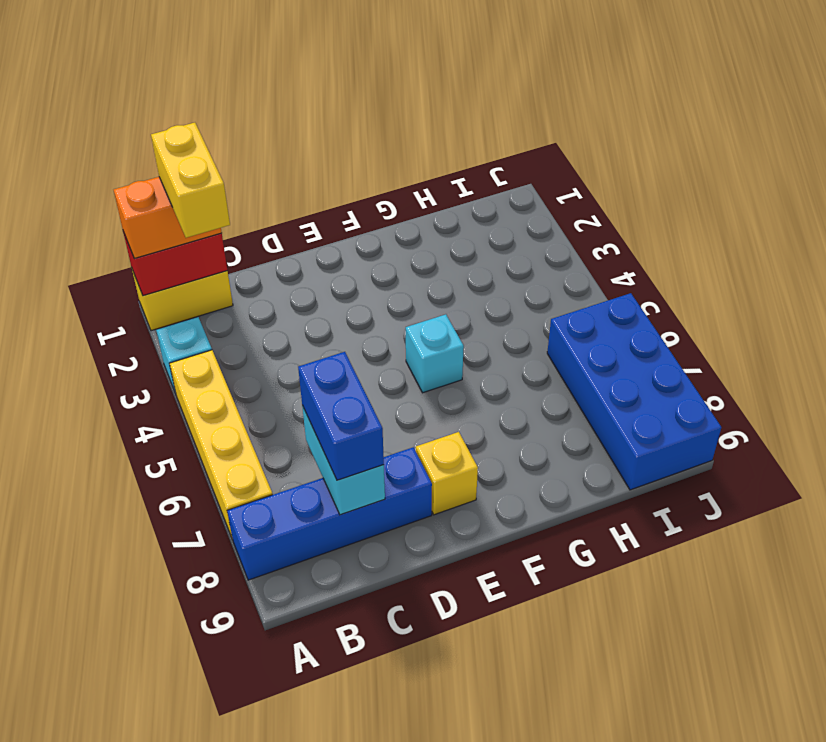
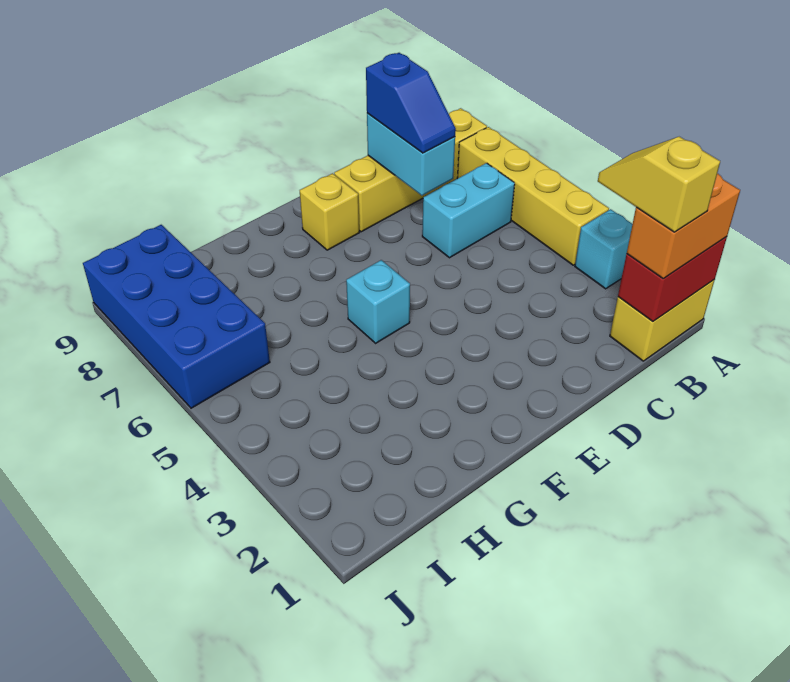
blue brick A8:D8 level 1 -> yellow brick A8:D8 level 1
yellow brick B1:B2 level 4 -> yellow slope B1:B2 level 4 top 1
none -> cyan brick B6:C6 level 1
blue brick C7:C8 level 3 -> blue slope C7:C8 level 3 top 8

